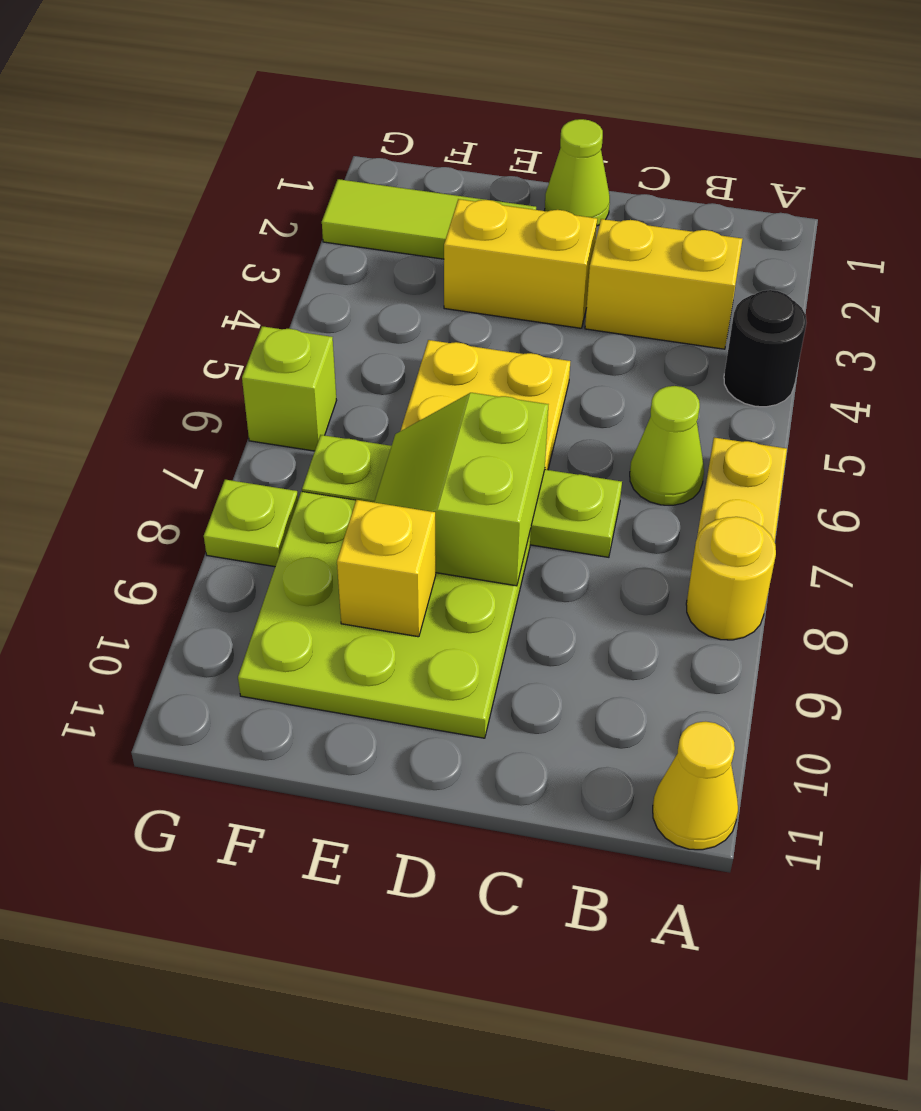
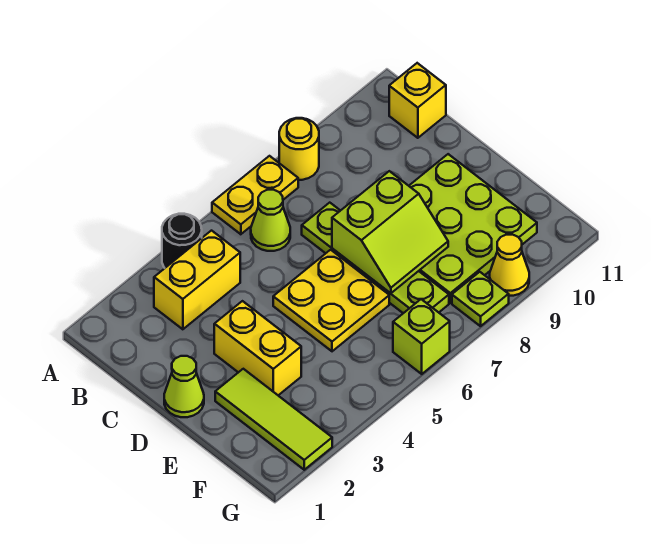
yellow cone A11 level 1 -> yellow cone G9 level 1
yellow brick B3:C3 level 1 -> yellow brick B3:B4 level 1
yellow brick E9 level 2 -> yellow brick B11 level 1

